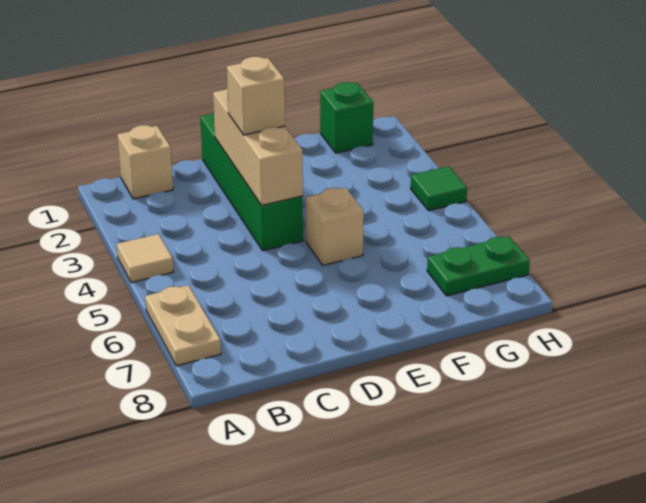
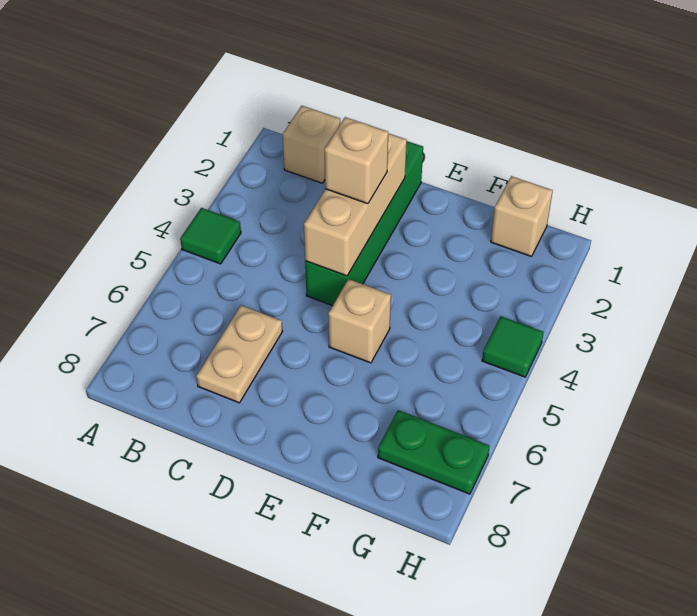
tan tile A4 level 1 -> green tile A4 level 1
tan plate A6:A7 level 1 -> tan plate C6:C7 level 1
green brick G1 level 1 -> tan brick G1 level 1

